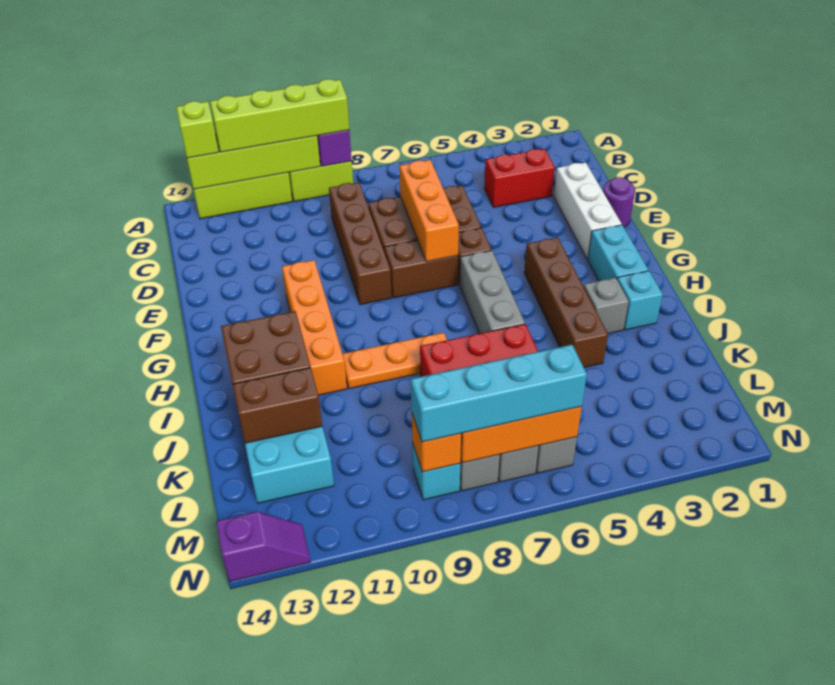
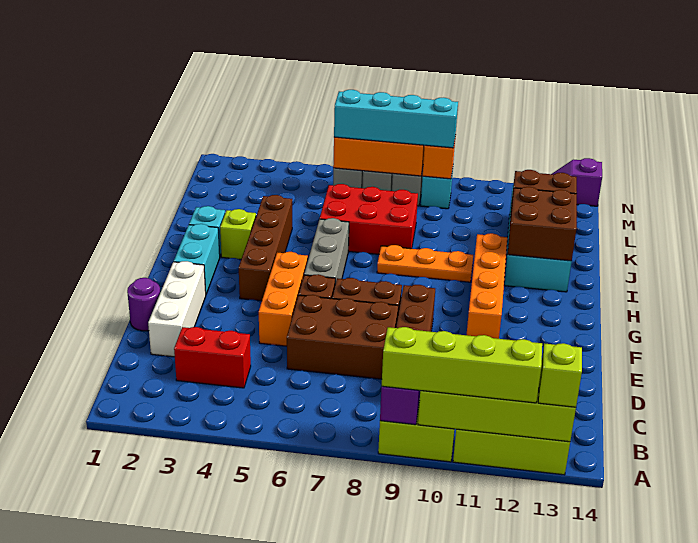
orange brick D7:F7 level 2 -> orange brick E5:G5 level 1
grey brick I3 level 1 -> lime brick I3 level 1

